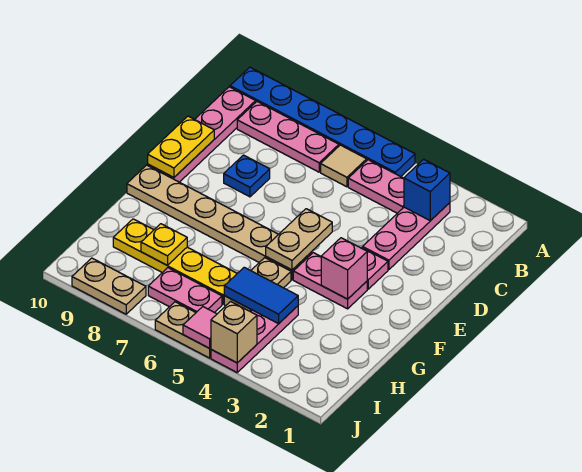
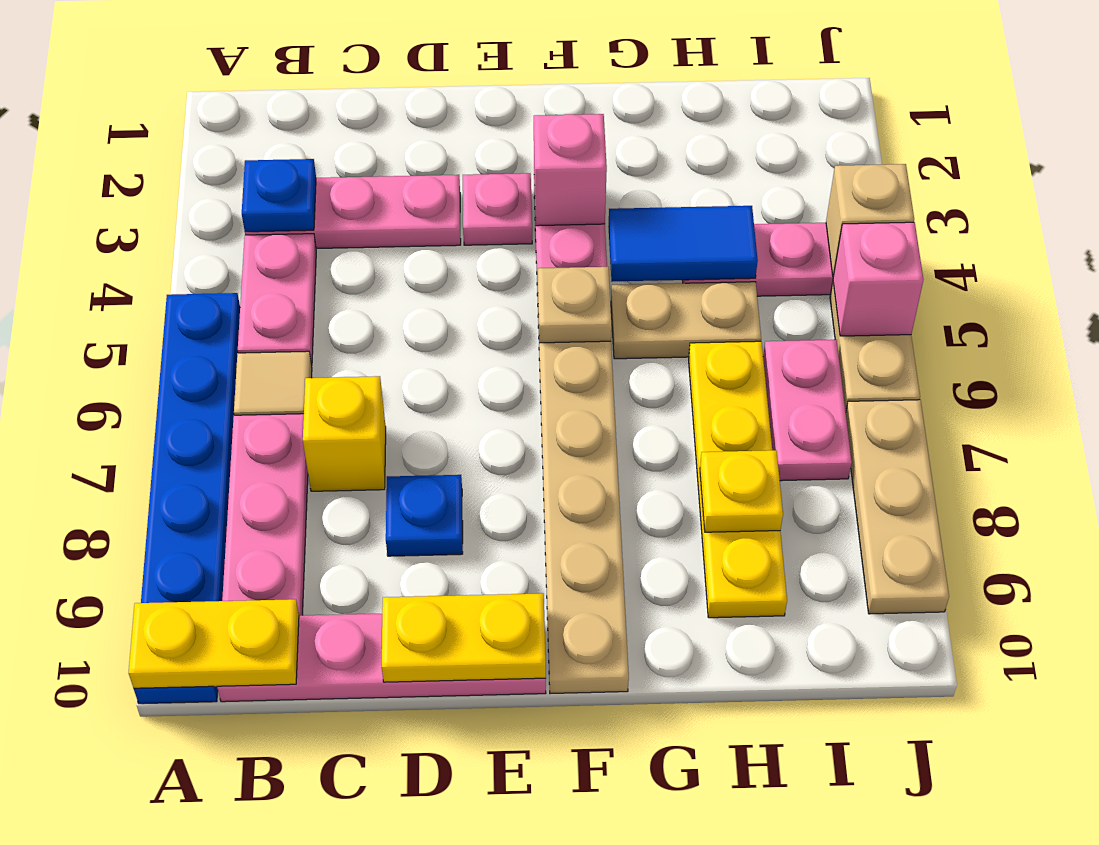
none -> yellow plate A10:B10 level 2
blue brick B3 level 2 -> blue plate B3 level 2
none -> yellow brick C7 level 1
tan plate E5:F5 level 2 -> tan plate F5 level 2
blue tile H4:H5 level 2 -> blue tile G4:H4 level 2
pink tile J5 level 2 -> pink brick J5 level 2
tan plate J8:J9 level 1 -> tan plate J7:J9 level 1

